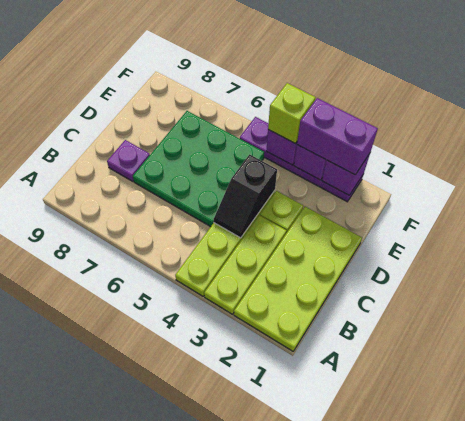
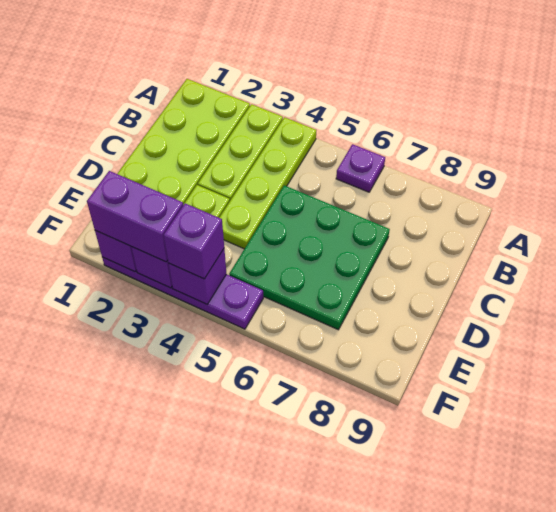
black slope C4:D4 level 2 top D -> none
purple plate C8 level 1 -> purple plate A6 level 1
lime brick F4 level 3 -> purple brick F4 level 3

